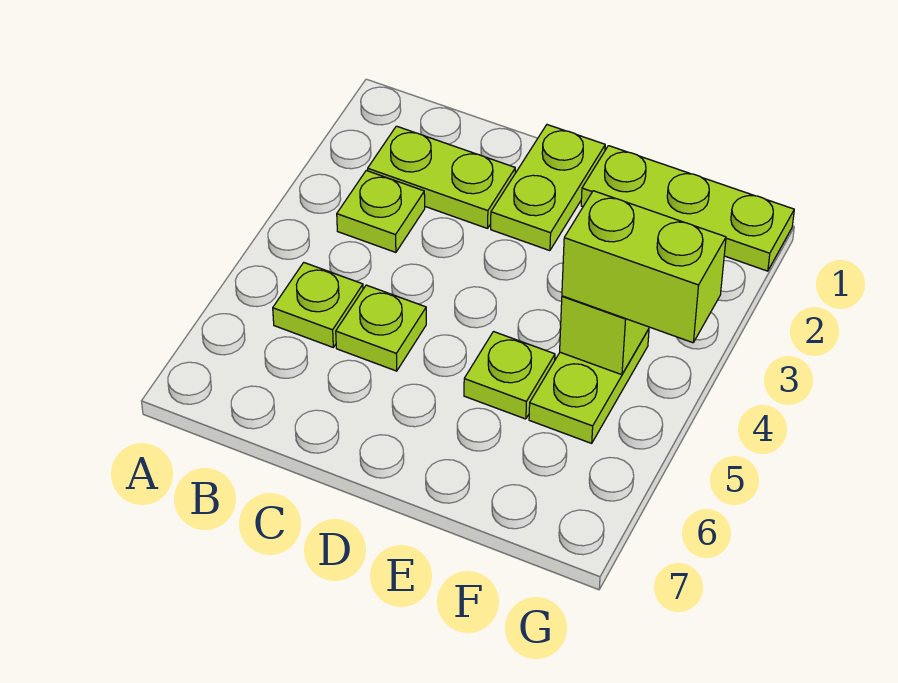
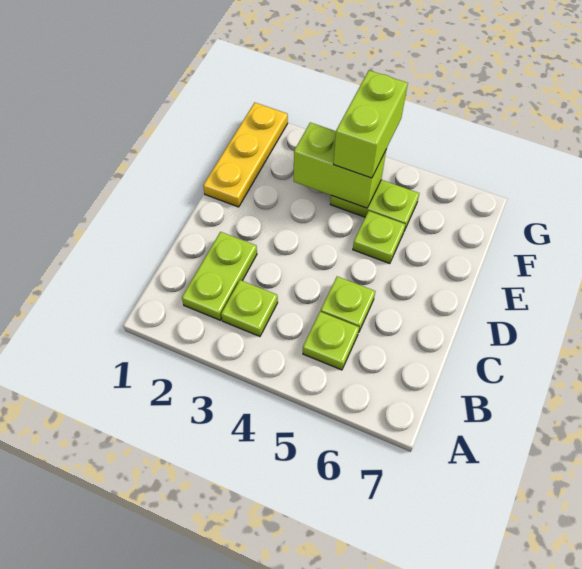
lime plate D1:D2 level 1 -> none
lime plate E1:G1 level 1 -> yellow plate E1:G1 level 1

